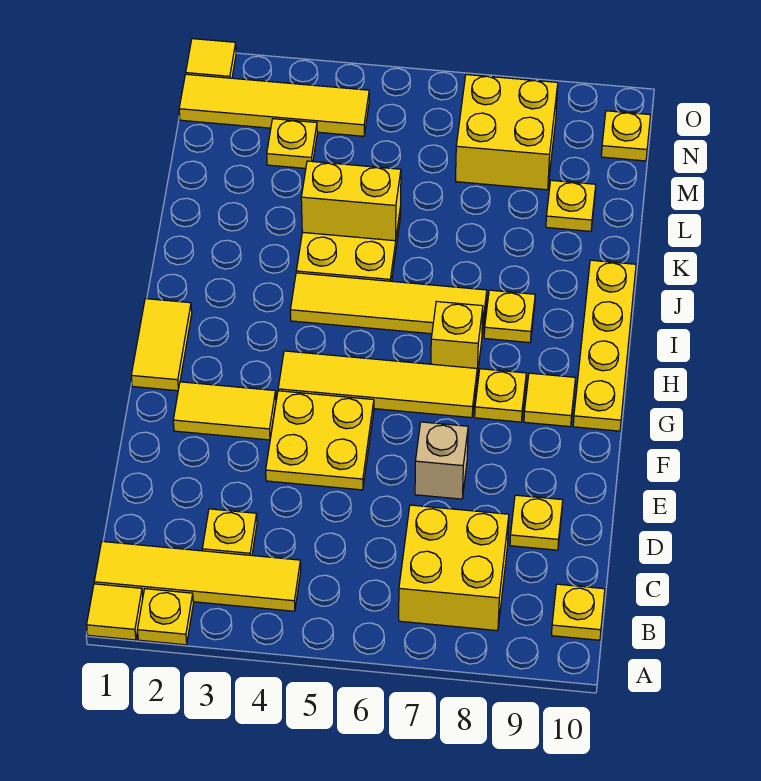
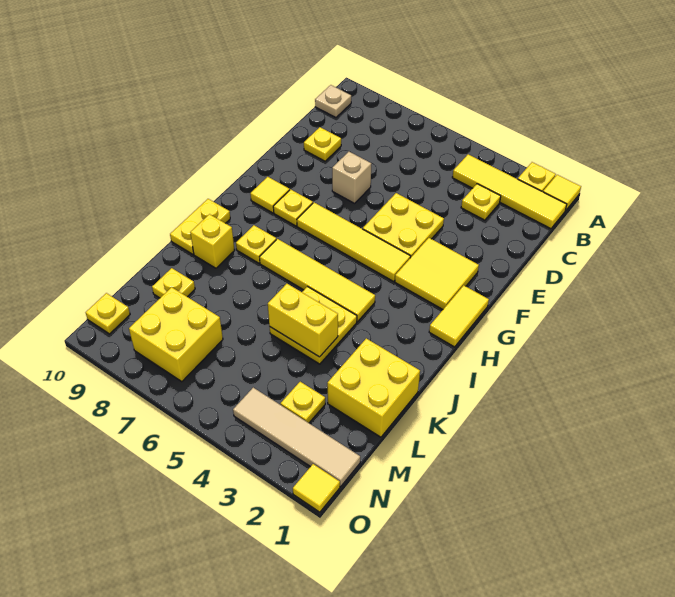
yellow brick B7:C8 level 1 -> yellow brick K1:L2 level 1
yellow plate B10 level 1 -> tan plate B10 level 1
yellow tile F2:F3 level 1 -> yellow tile F2:G3 level 1
yellow plate G10:J10 level 1 -> yellow plate I10:J10 level 1
yellow brick H7 level 1 -> yellow brick J9 level 1
yellow tile N1:N4 level 1 -> tan tile N1:N4 level 1

